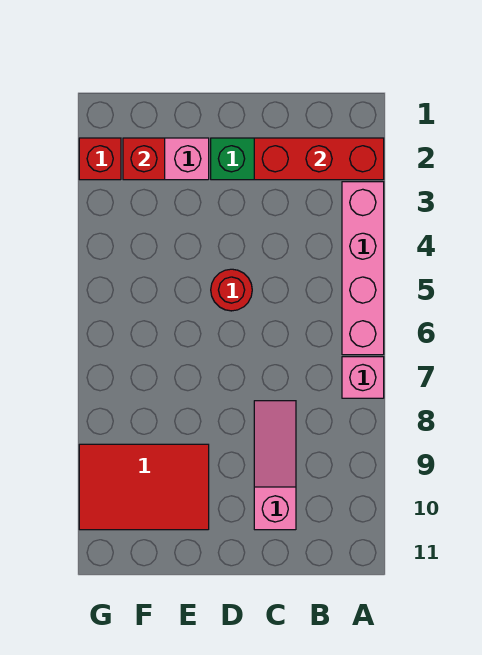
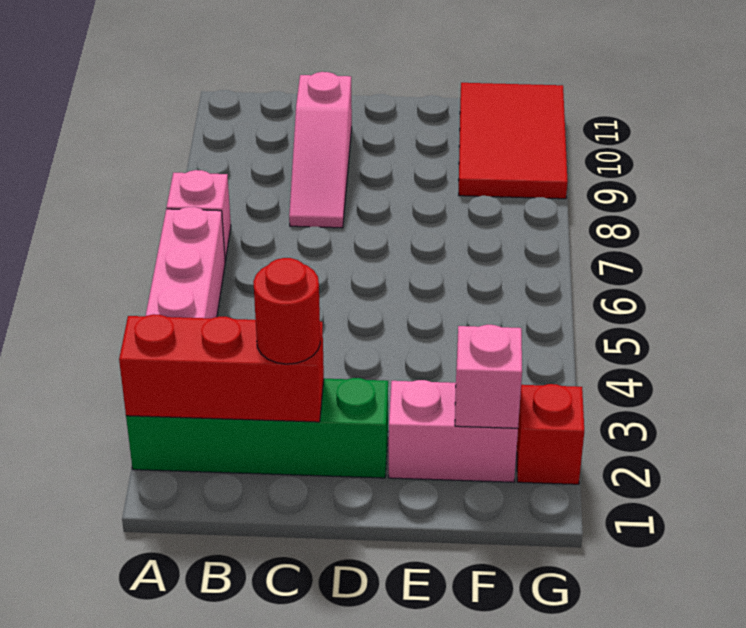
red round brick D5 level 1 -> red round brick C2 level 3
red tile E9:G10 level 1 -> red tile F9:G11 level 1
red brick F2 level 2 -> pink brick F2 level 2

